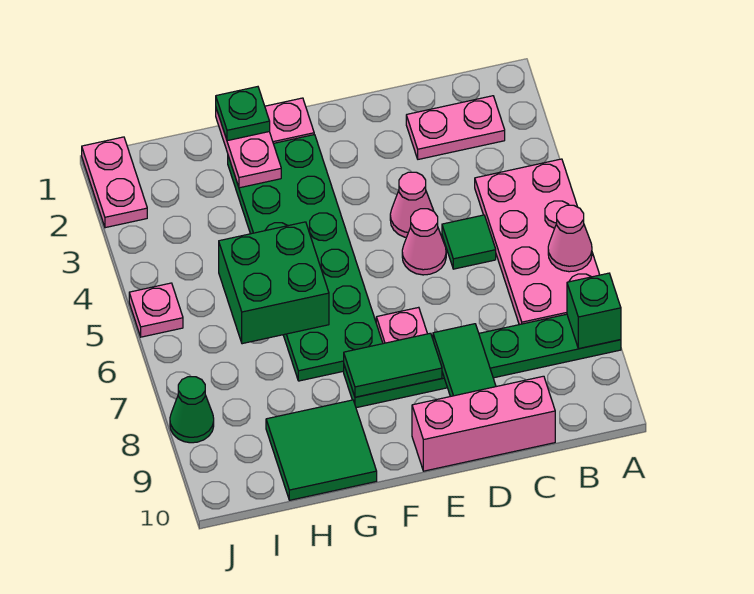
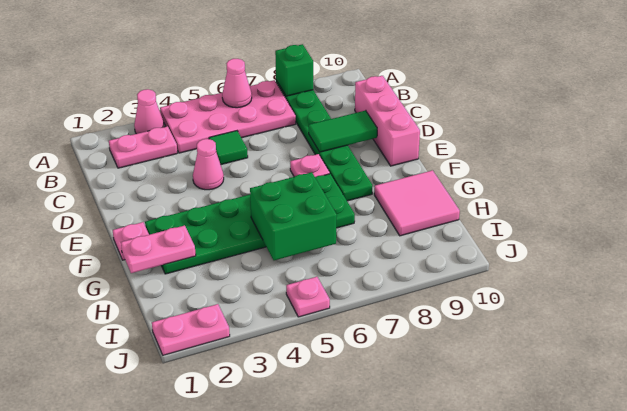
pink plate B2:C2 level 1 -> pink plate B2:B3 level 1
pink cone D5 level 1 -> pink cone A3 level 1
green tile E8:F8 level 2 -> none
green plate G1 level 3 -> none
green tile G9:H10 level 1 -> pink tile G9:H10 level 1
green cone J8 level 1 -> none

